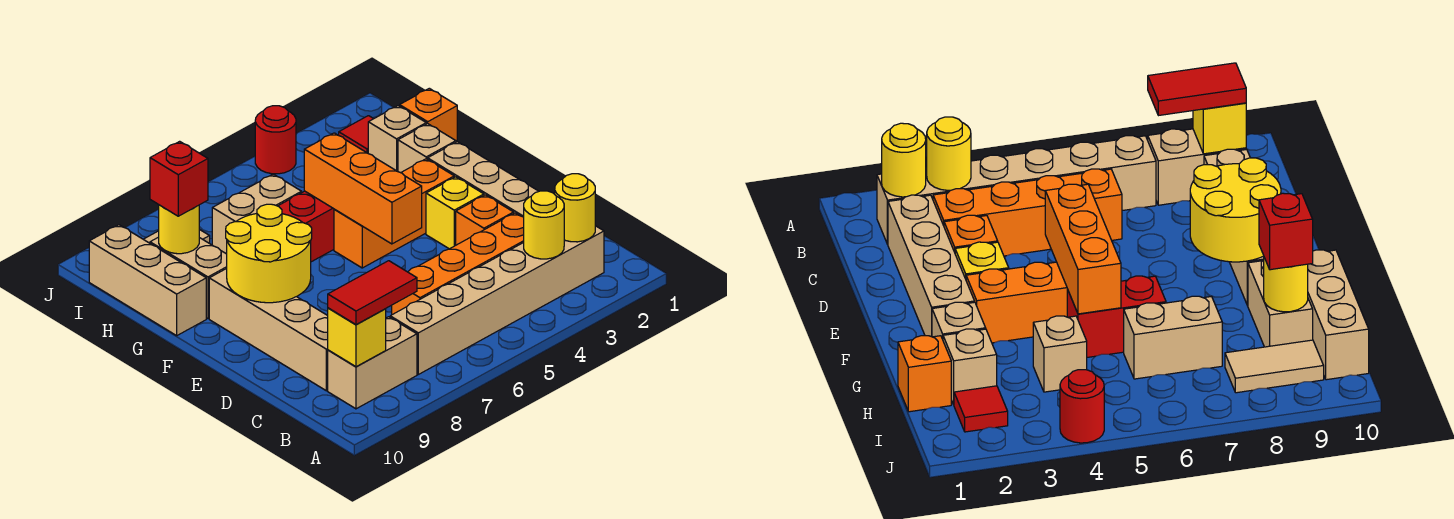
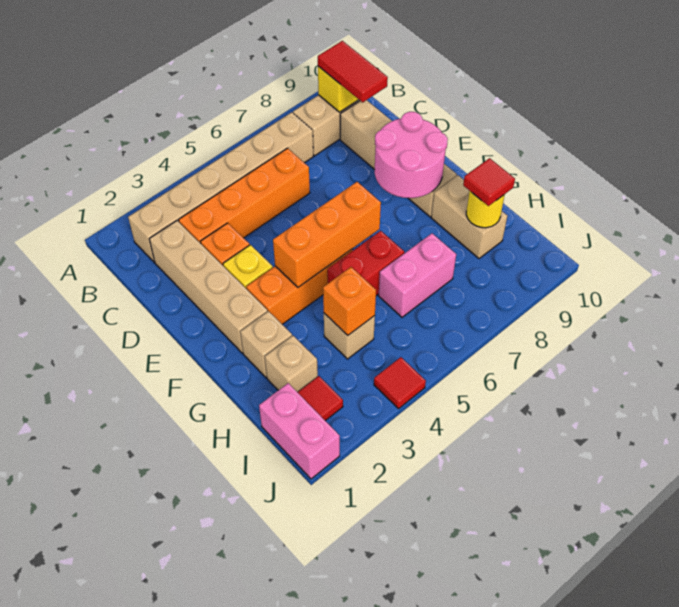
yellow round brick B2 level 2 -> none
yellow round brick B3 level 2 -> none
red tile B8:B9 level 3 -> red tile B9:C9 level 3
orange brick E5:G5 level 2 -> orange brick F4:F6 level 2
yellow round brick E8:F9 level 2 -> pink round brick E8:F9 level 2
tan brick G10:I10 level 1 -> none
orange brick H1 level 1 -> orange brick H4 level 2
tan brick H6:H7 level 1 -> pink brick H6:H7 level 1
red brick H9 level 3 -> red tile H9 level 3
none -> pink brick I1:J1 level 1
tan tile I8:I9 level 1 -> none
red round brick J4 level 1 -> red tile J4 level 1

